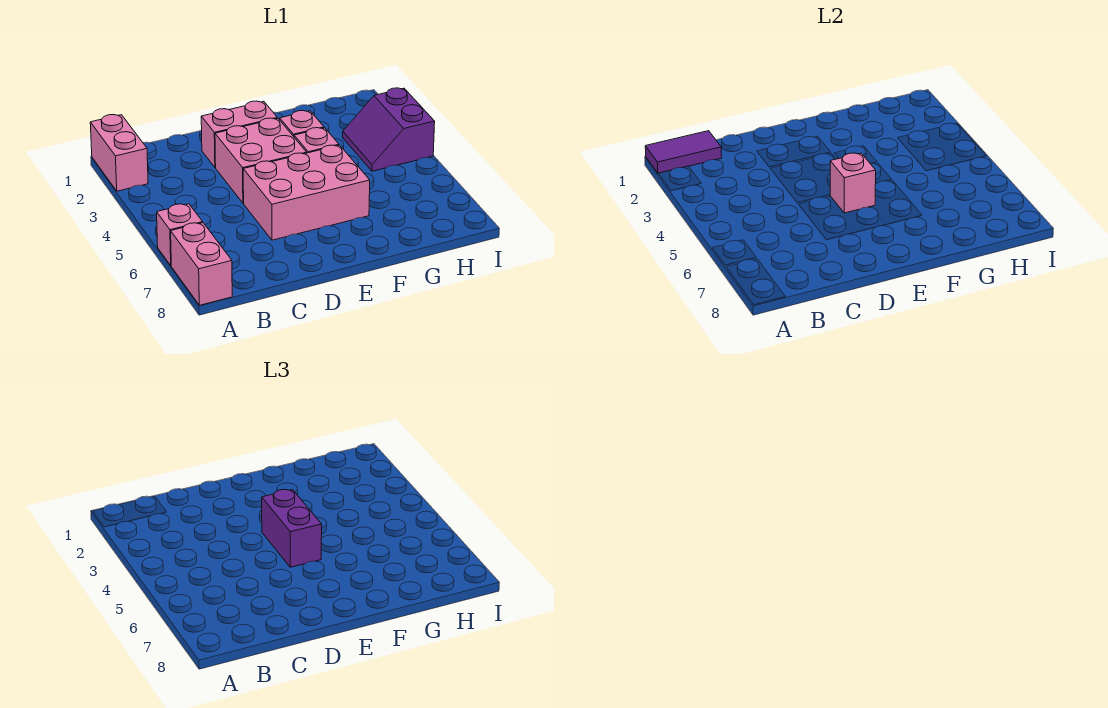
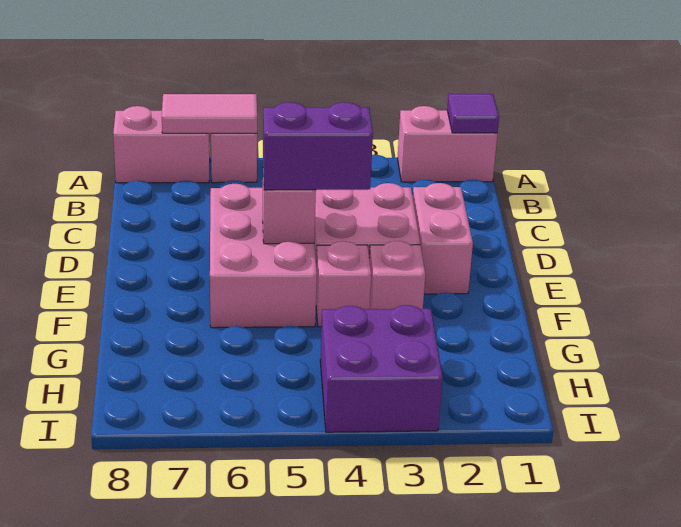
purple tile A1:B1 level 2 -> purple tile A1 level 2
none -> pink tile A6:A7 level 2
purple slope H3:I4 level 1 top I -> purple brick H3:I4 level 1

